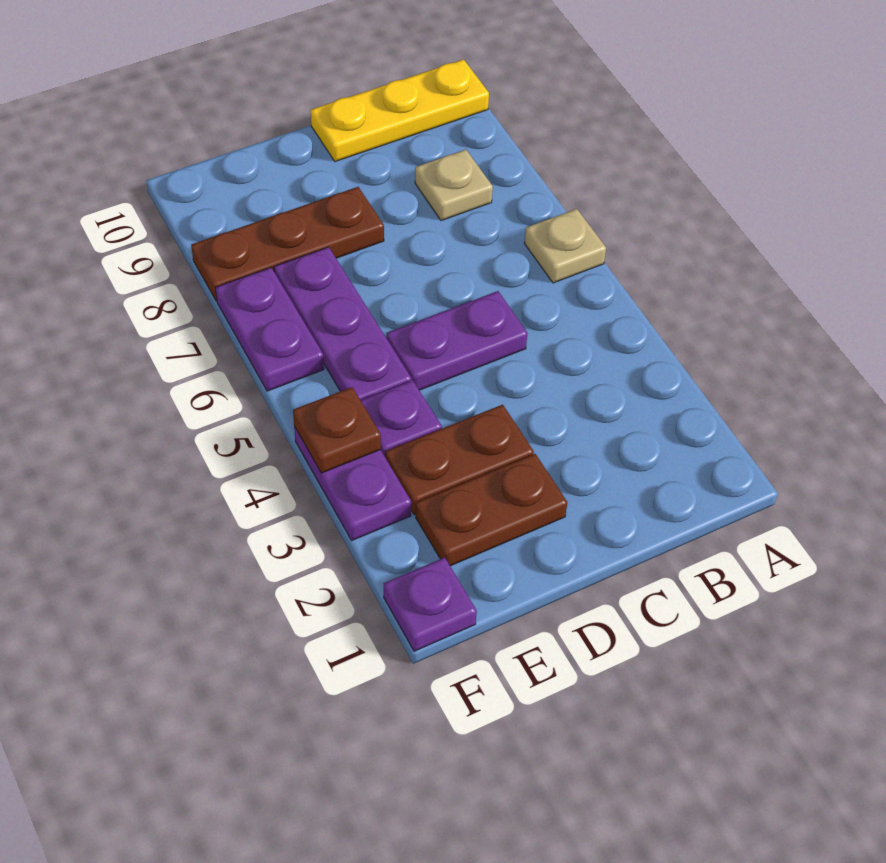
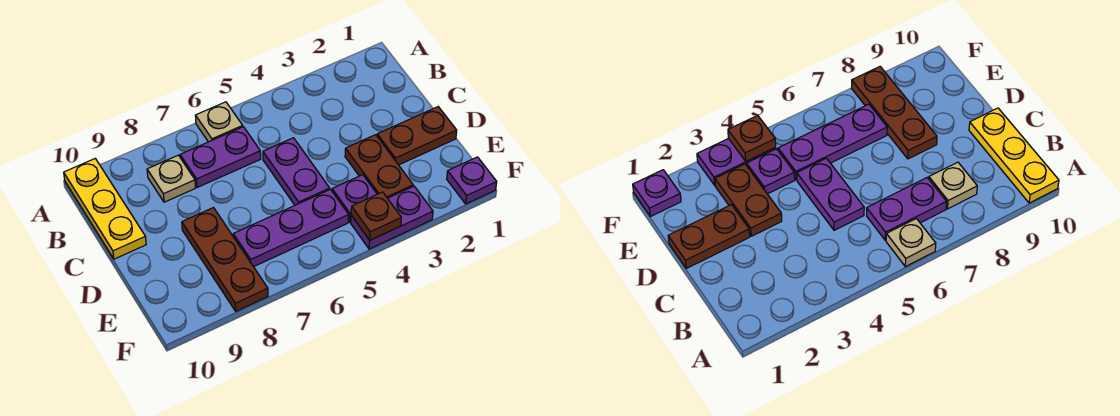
brown plate D2:E2 level 1 -> brown plate D1:D2 level 1
purple plate F6:F7 level 1 -> purple plate B6:B7 level 1

